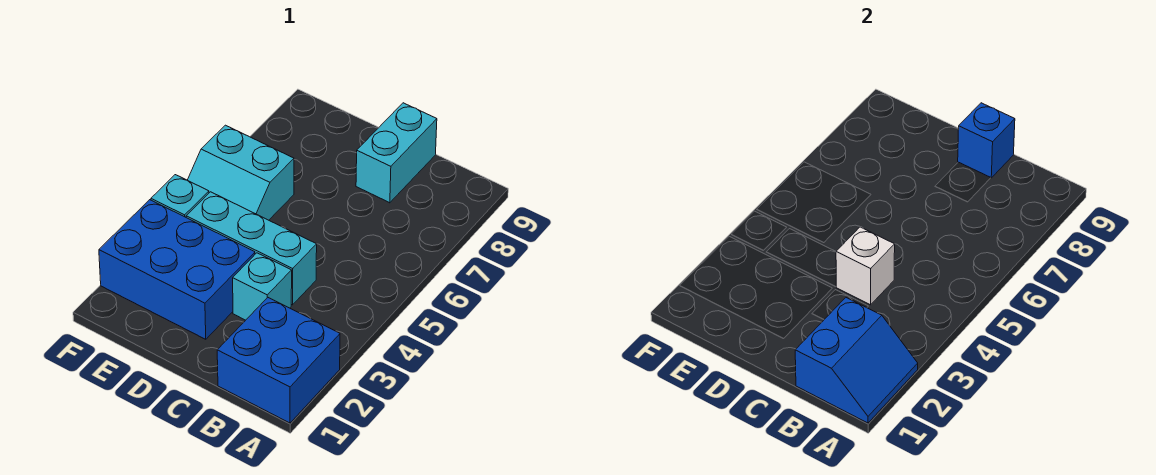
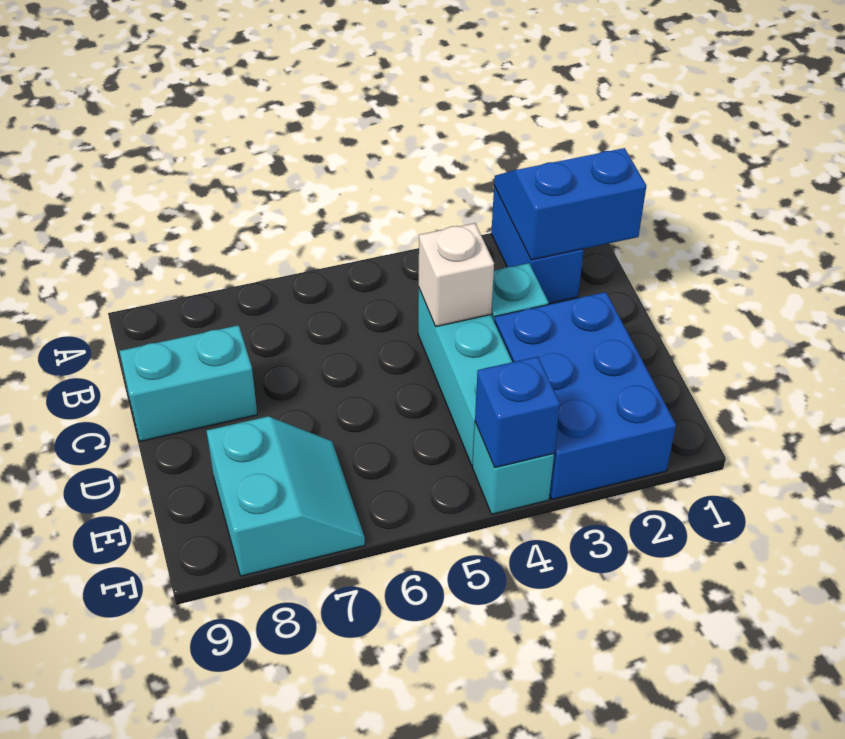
blue brick A1:B2 level 1 -> blue brick A2:B2 level 1
blue brick C9 level 2 -> blue brick F4 level 2
cyan slope E5:F6 level 1 top 6 -> cyan slope E7:F8 level 1 top 8

